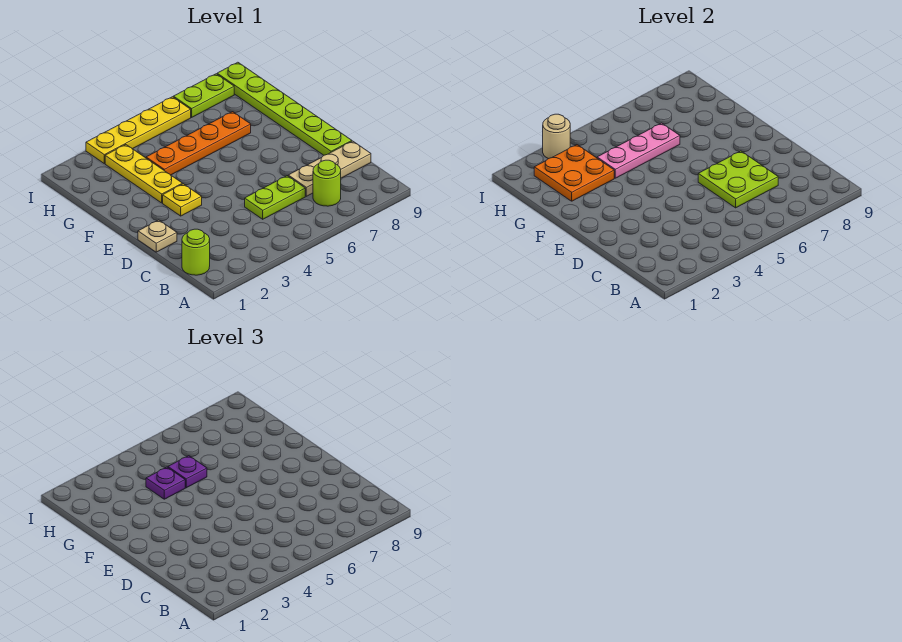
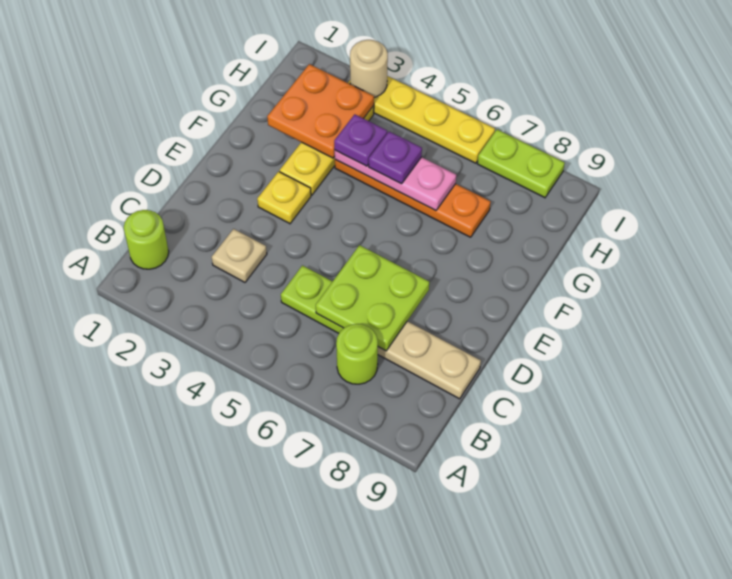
tan plate D1 level 1 -> tan plate C3 level 1
lime plate D9:I9 level 1 -> none

